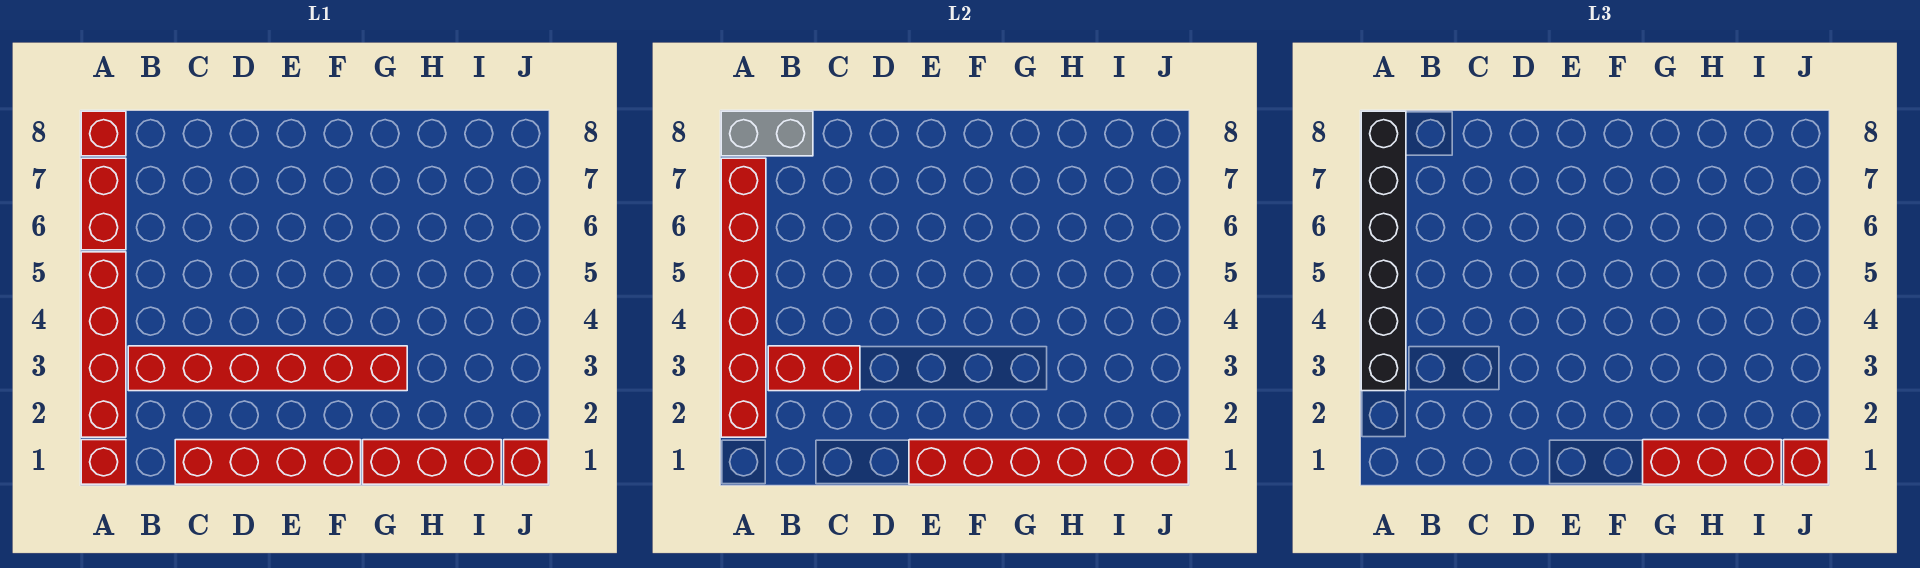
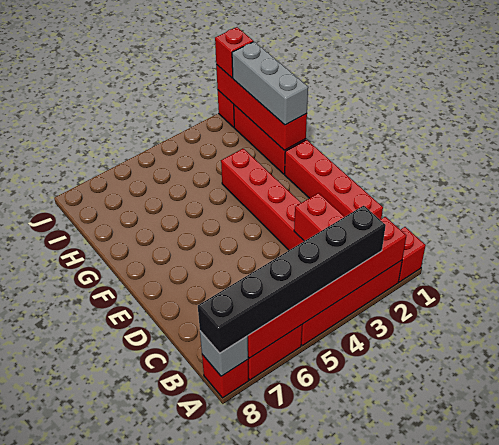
grey brick A8:B8 level 2 -> grey brick A8 level 2
red brick E1:J1 level 2 -> red brick G1:J1 level 2
red brick G1:I1 level 3 -> grey brick G1:I1 level 3

